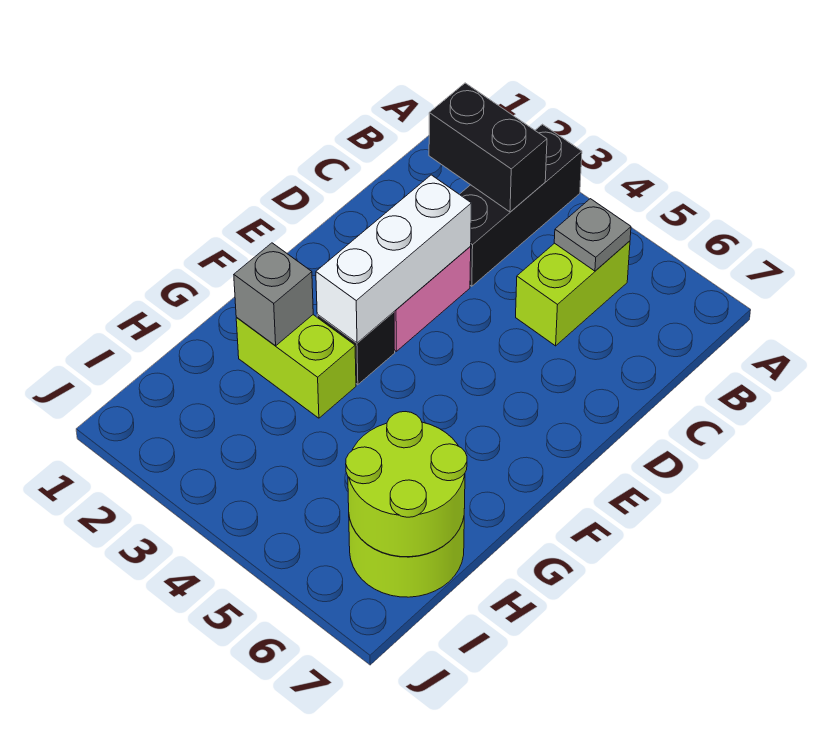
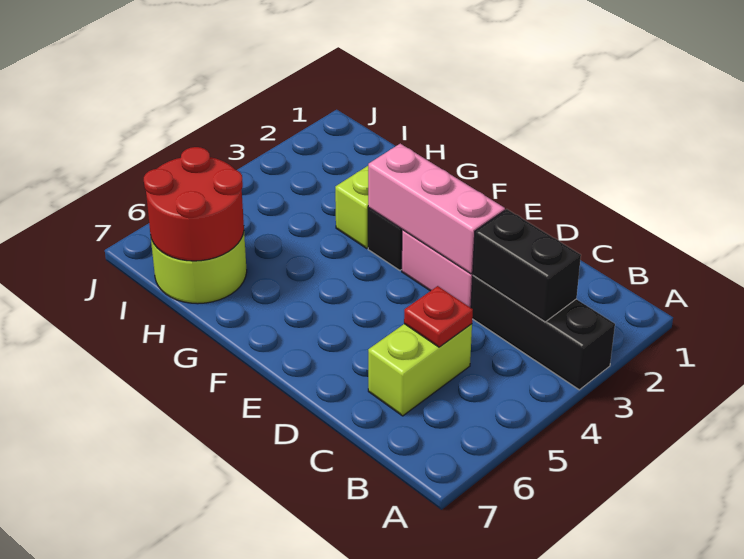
black brick B2:B3 level 2 -> black brick B3:C3 level 2
lime brick B5:C5 level 1 -> lime brick C5:C6 level 1
grey plate B5 level 2 -> none
none -> red plate C5 level 2
white brick D3:F3 level 2 -> pink brick D3:F3 level 2
grey brick G2 level 2 -> none
lime round brick H6:I7 level 2 -> red round brick H6:I7 level 2

